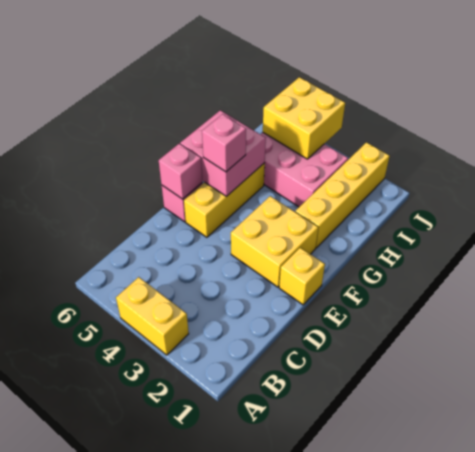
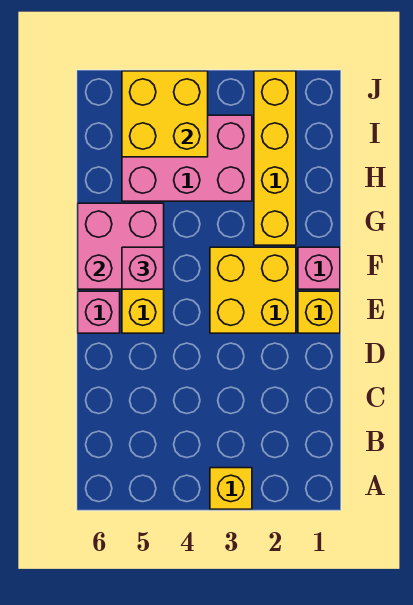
yellow brick A3:A4 level 1 -> yellow brick A3 level 1
pink brick E6 level 2 -> pink brick F1 level 1

